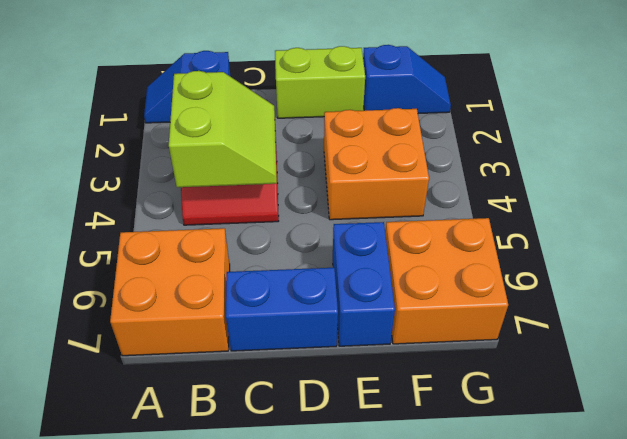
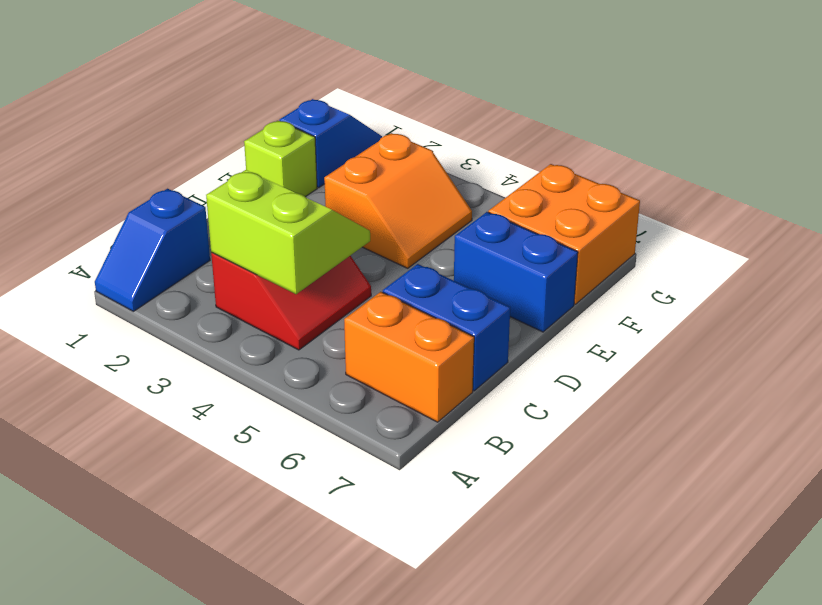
orange brick A6:B7 level 1 -> orange brick B6:B7 level 1
blue brick C7:D7 level 1 -> blue brick C6:C7 level 1
lime brick D1:E1 level 1 -> lime brick E1 level 1
orange brick E3:F4 level 1 -> orange slope E3:F4 level 1 top 3

